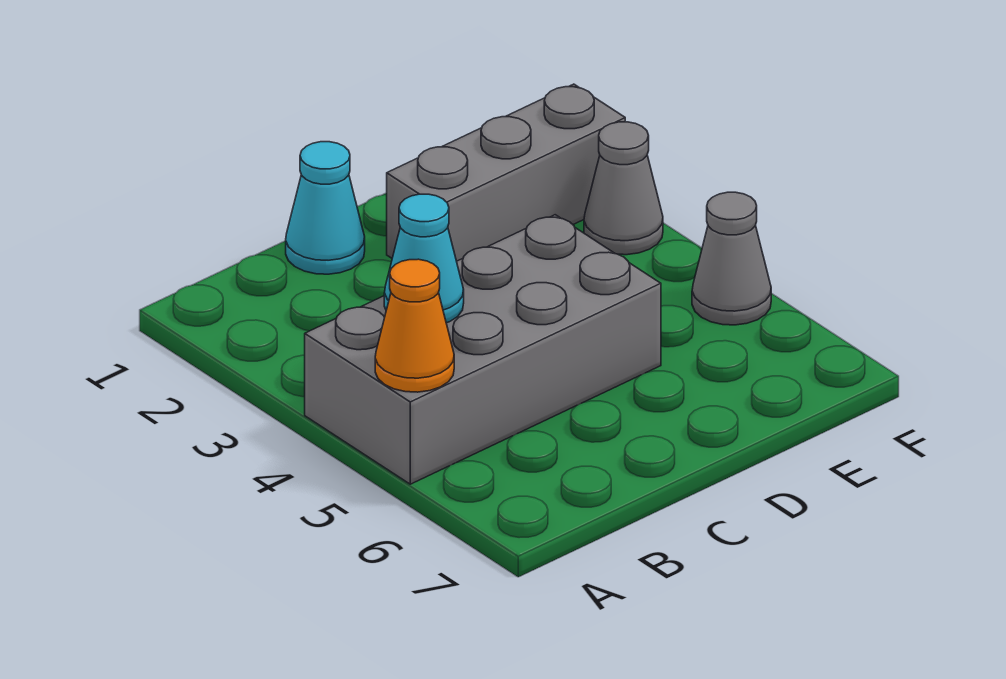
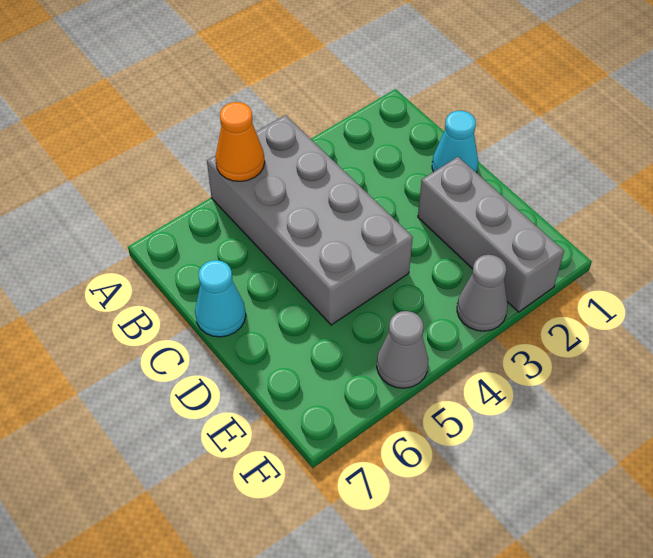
cyan cone B4 level 2 -> cyan cone C7 level 1

